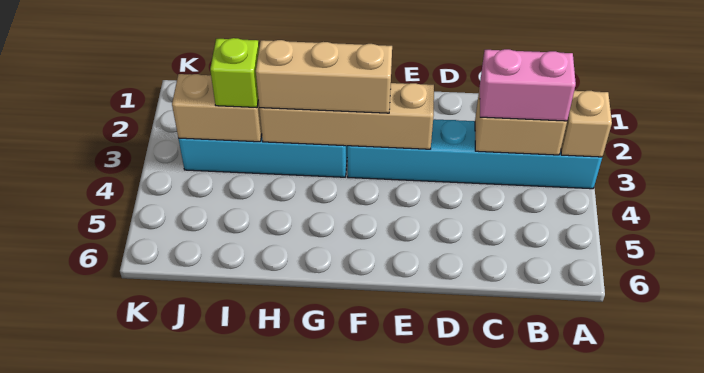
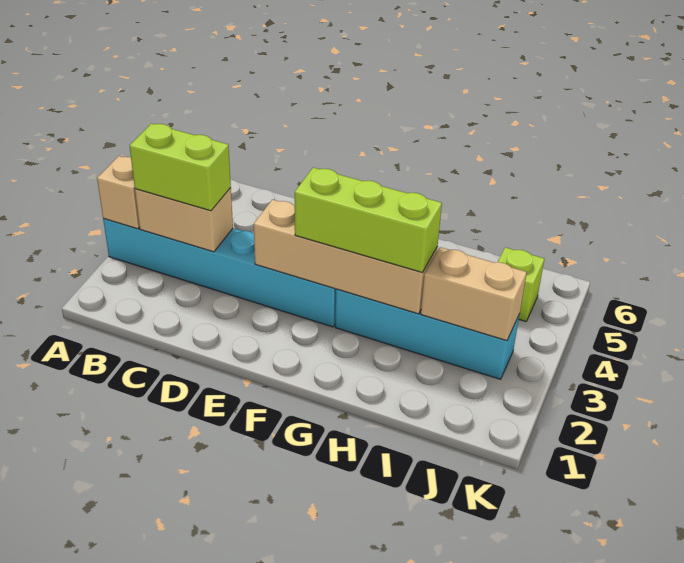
pink brick B3:C3 level 3 -> lime brick B3:C3 level 3
tan brick F3:H3 level 3 -> lime brick F3:H3 level 3
lime brick I3 level 3 -> lime brick J5 level 1

